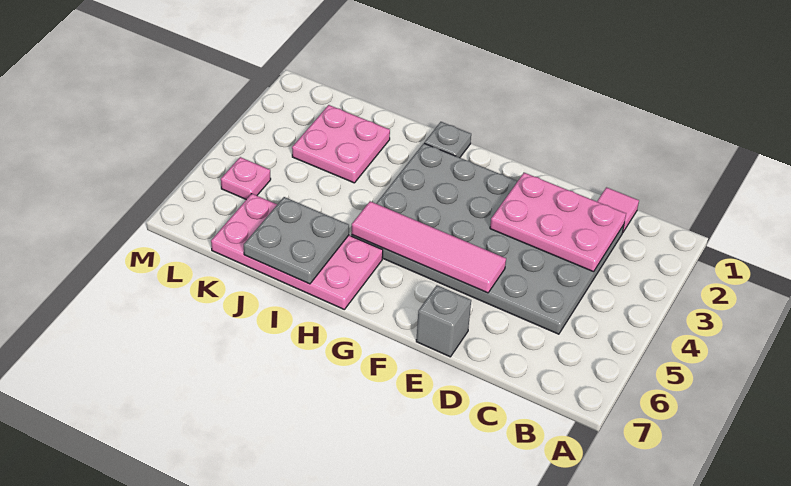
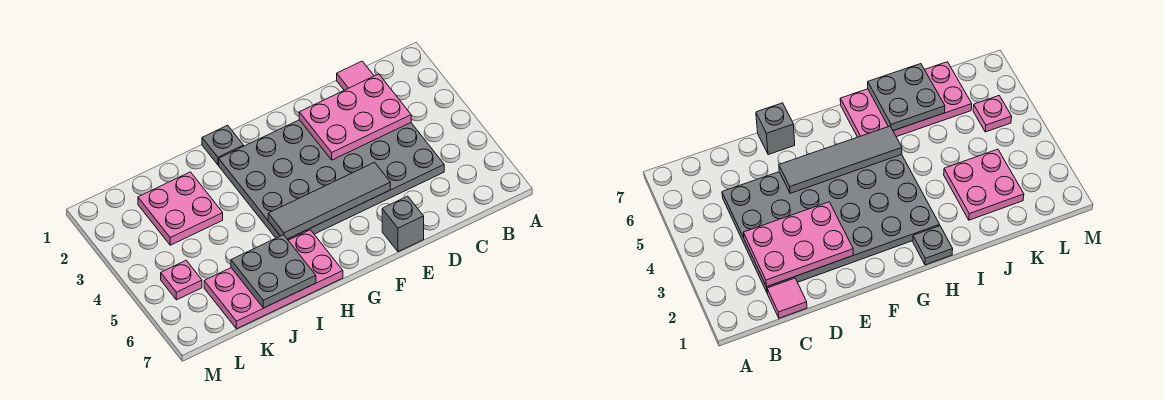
pink tile E5:H5 level 2 -> grey tile E5:H5 level 2

